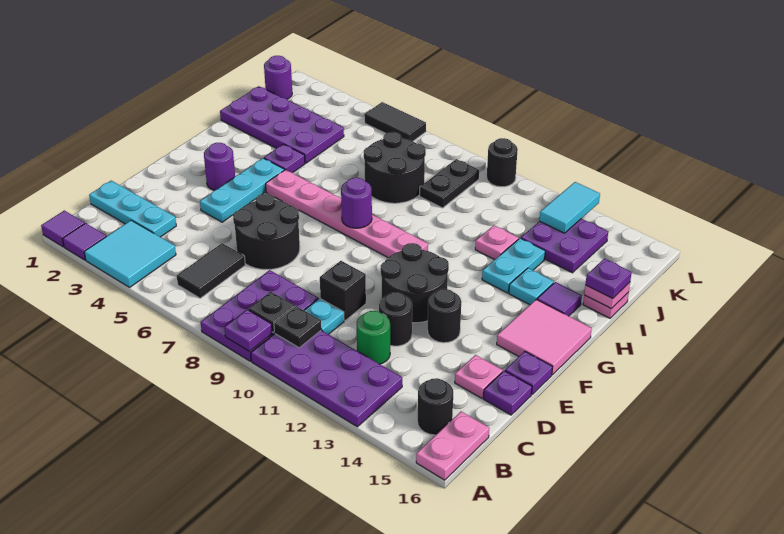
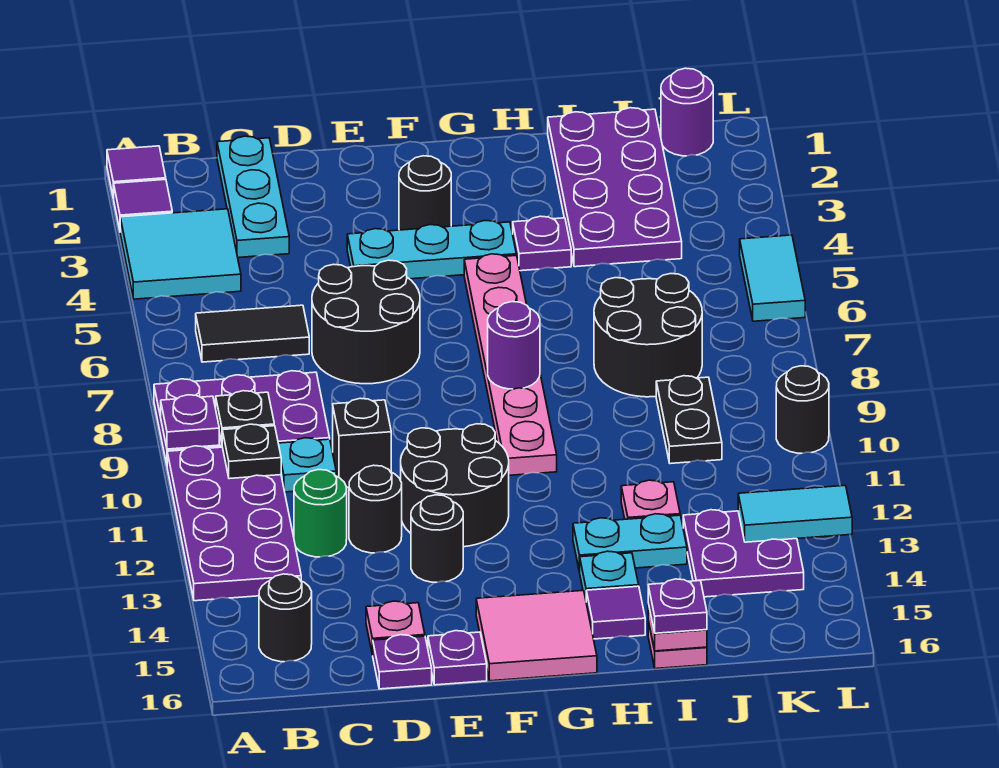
pink plate A16:B16 level 1 -> none
purple round brick F3 level 1 -> black round brick F3 level 1
black plate J9:K9 level 1 -> black plate J9:J10 level 1
black tile L5:L6 level 1 -> cyan tile L5:L6 level 1

